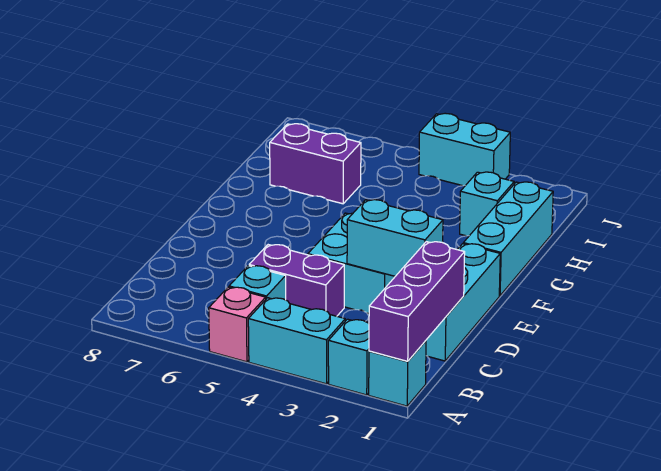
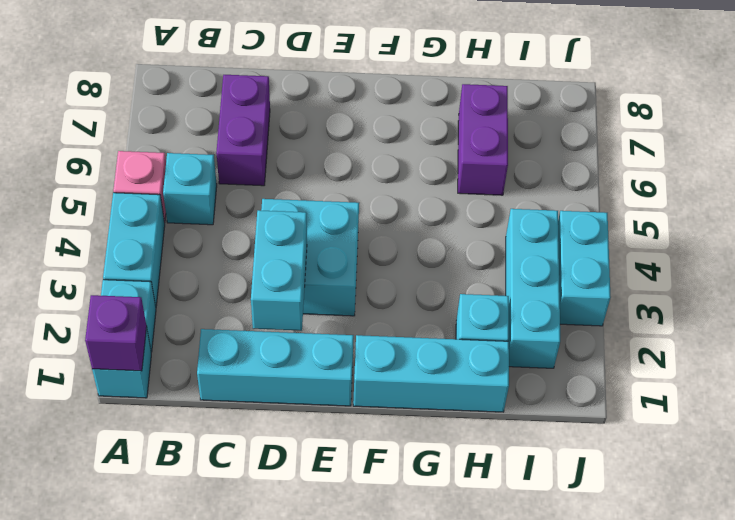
purple brick A1:C1 level 2 -> purple brick A1 level 2
purple brick C4:C5 level 1 -> purple brick C6:C7 level 1
none -> cyan brick I2:I4 level 1

